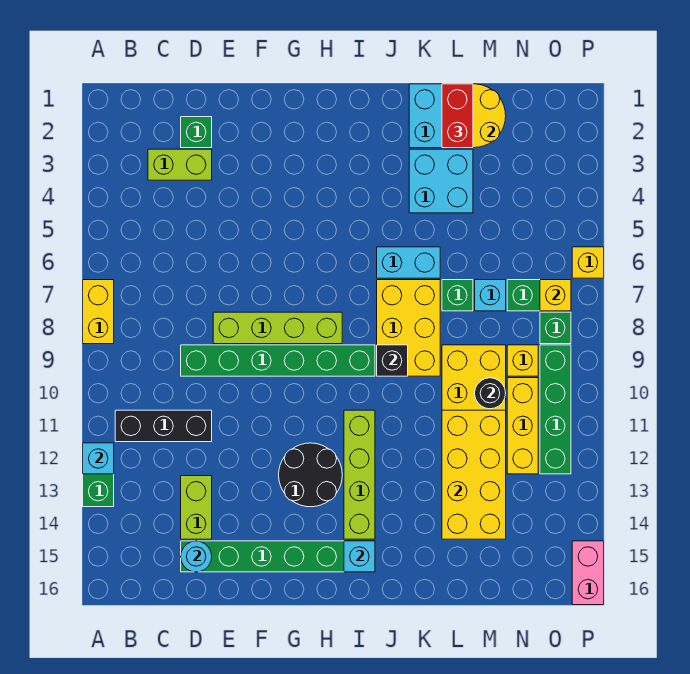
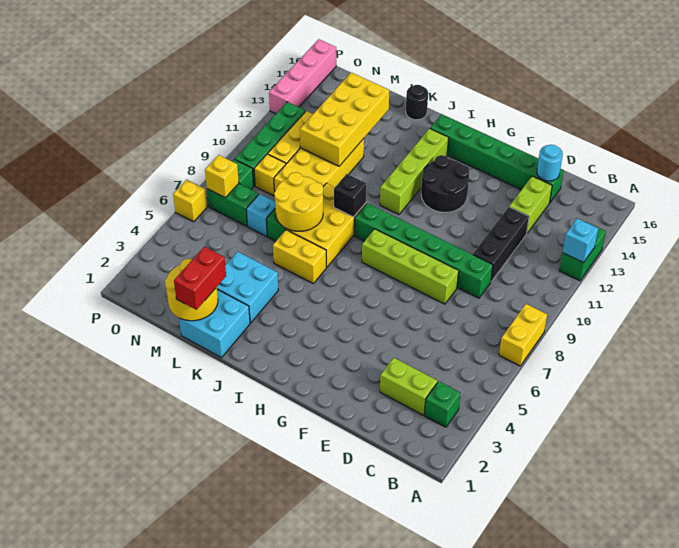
black brick B11:D11 level 1 -> black brick D10:D12 level 1
green brick D2 level 1 -> green brick B3 level 1
cyan brick I15 level 2 -> none
cyan brick J6:K6 level 1 -> yellow brick J6:K6 level 1
none -> yellow round brick K7:L8 level 2
black round brick M10 level 2 -> black round brick K16 level 1
pink brick P15:P16 level 1 -> pink brick P13:P16 level 1

